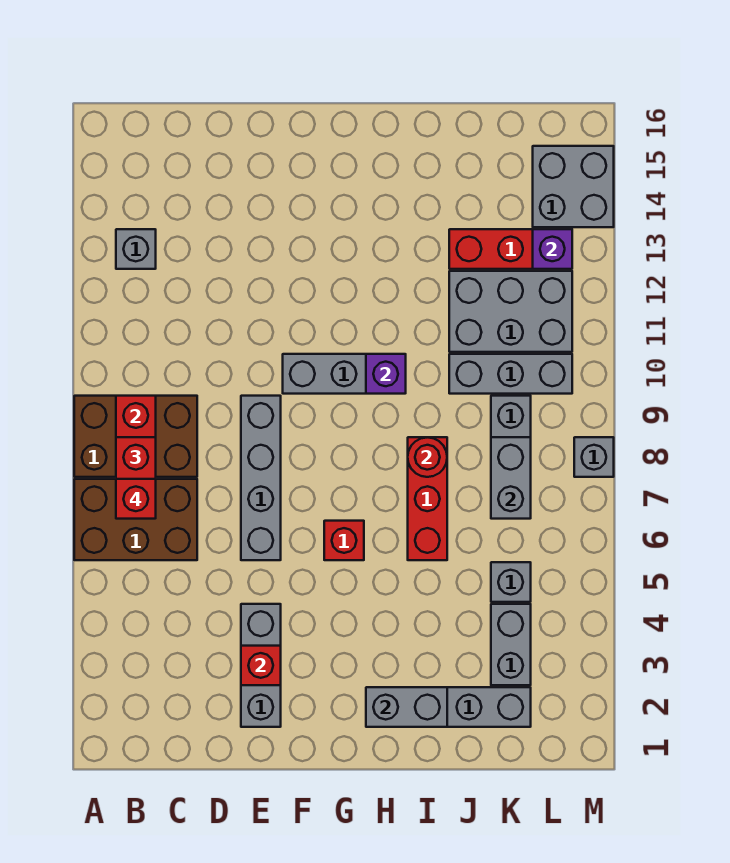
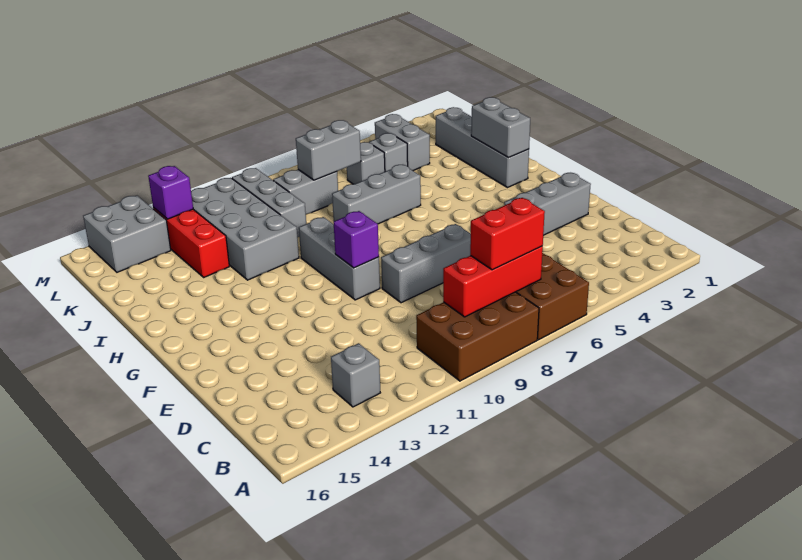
brown brick A8:C9 level 1 -> brown brick A8:B10 level 1
red brick B7 level 4 -> none
red brick E3 level 2 -> none
grey brick E6:E9 level 1 -> grey brick E7:E9 level 1
red brick G6 level 1 -> none
purple brick H10 level 2 -> purple brick F10 level 2
red brick I6:I8 level 1 -> grey brick I6:I8 level 1
red round brick I8 level 2 -> none
grey brick J11:L12 level 1 -> grey brick I11:L12 level 1
grey brick K3:K4 level 1 -> grey brick K4:L4 level 1
grey brick M8 level 1 -> grey brick K6 level 1

